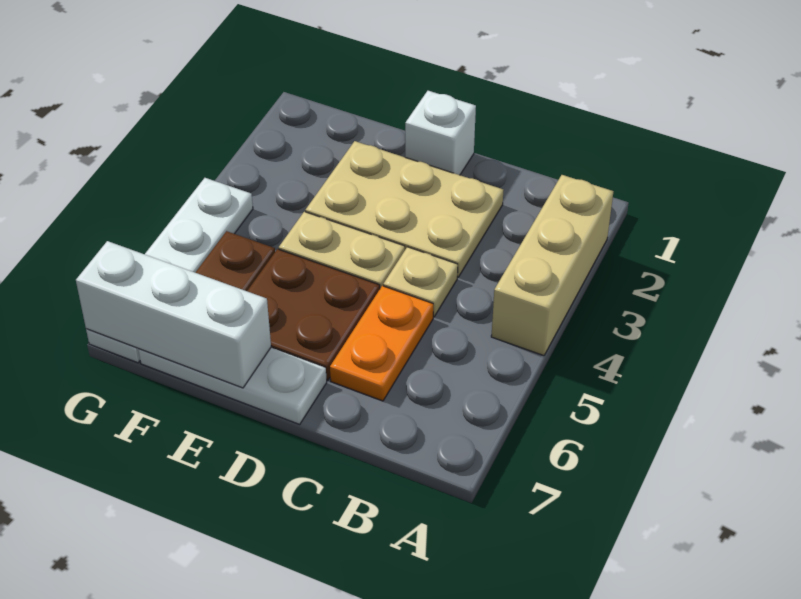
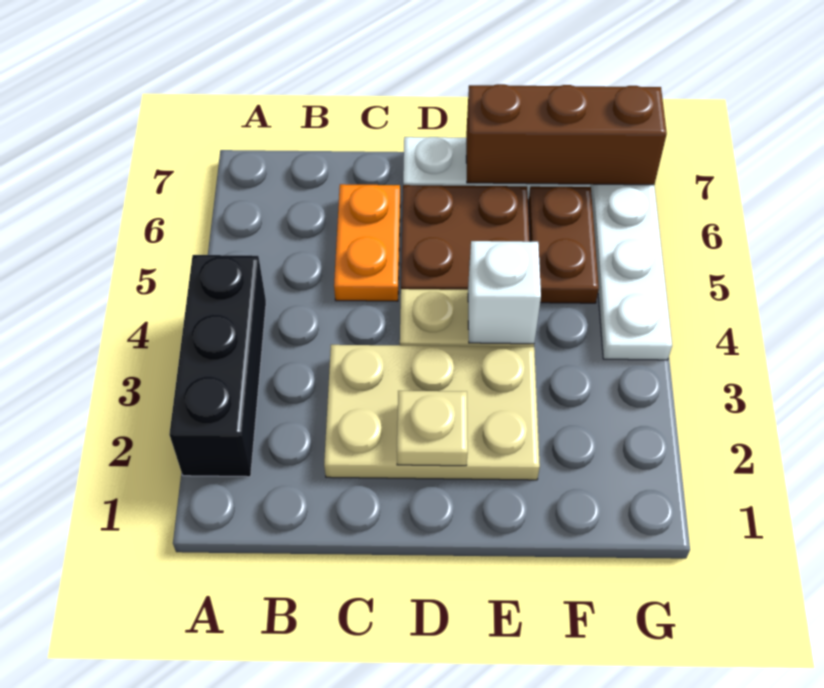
tan brick A2:A4 level 1 -> black brick A2:A4 level 1
tan plate C4 level 1 -> tan plate D2 level 2
white brick D1 level 1 -> white brick E4 level 2
white brick E7:G7 level 2 -> brown brick E7:G7 level 2

